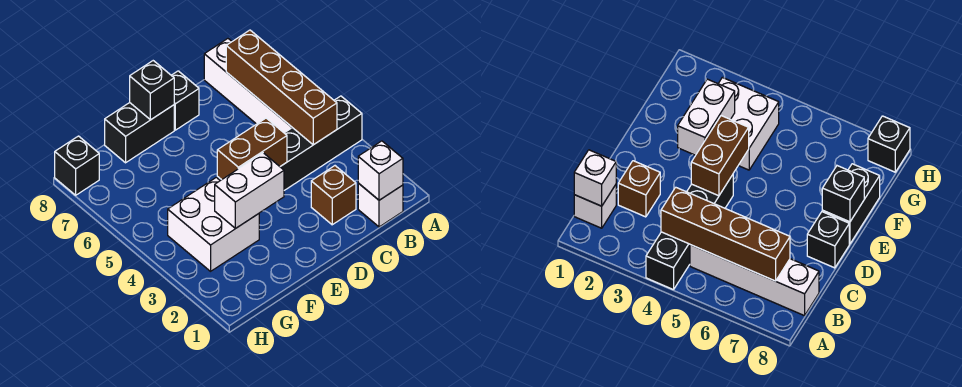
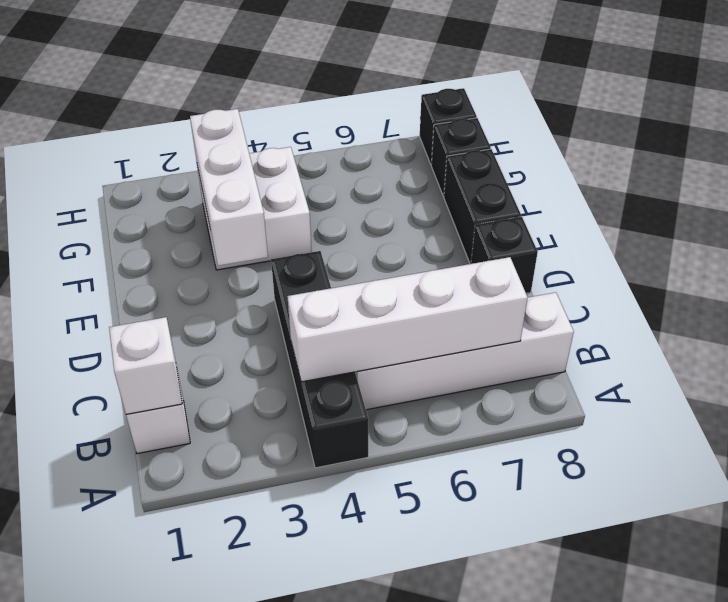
brown brick B4:B7 level 2 -> white brick B4:B7 level 2
brown brick C2 level 1 -> none
brown brick D4:E4 level 2 -> none
white brick E3:F3 level 2 -> white brick E3:G3 level 2
black brick E8 level 2 -> black brick G8 level 1

